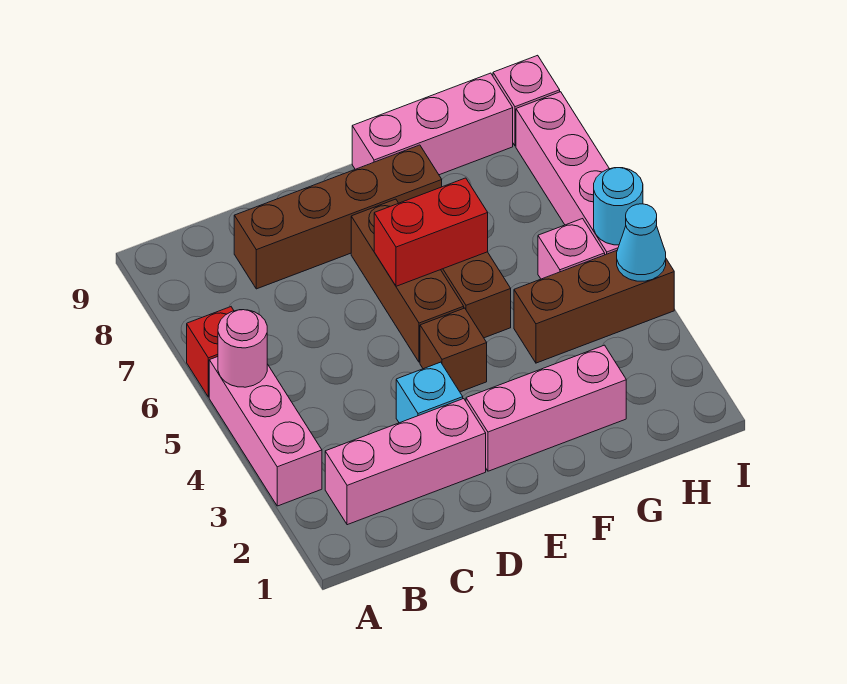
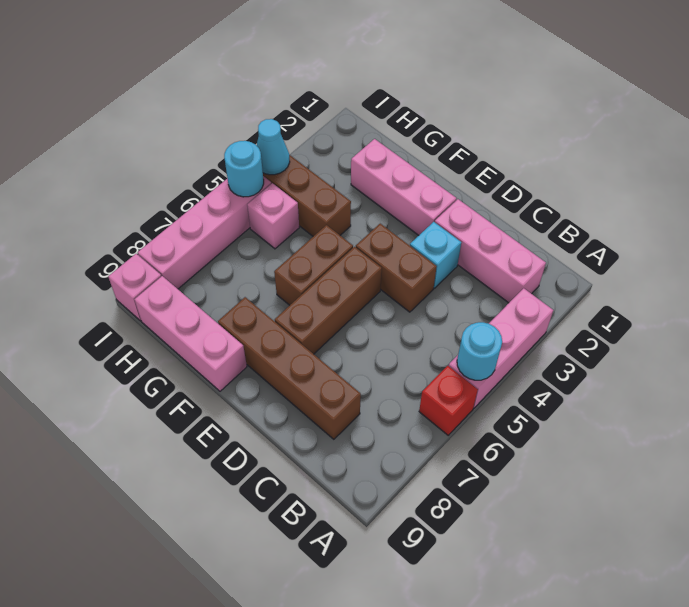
pink round brick A5 level 2 -> cyan round brick A5 level 2
brown brick E4 level 1 -> brown brick D4:E4 level 1
red brick E6:F6 level 2 -> none

